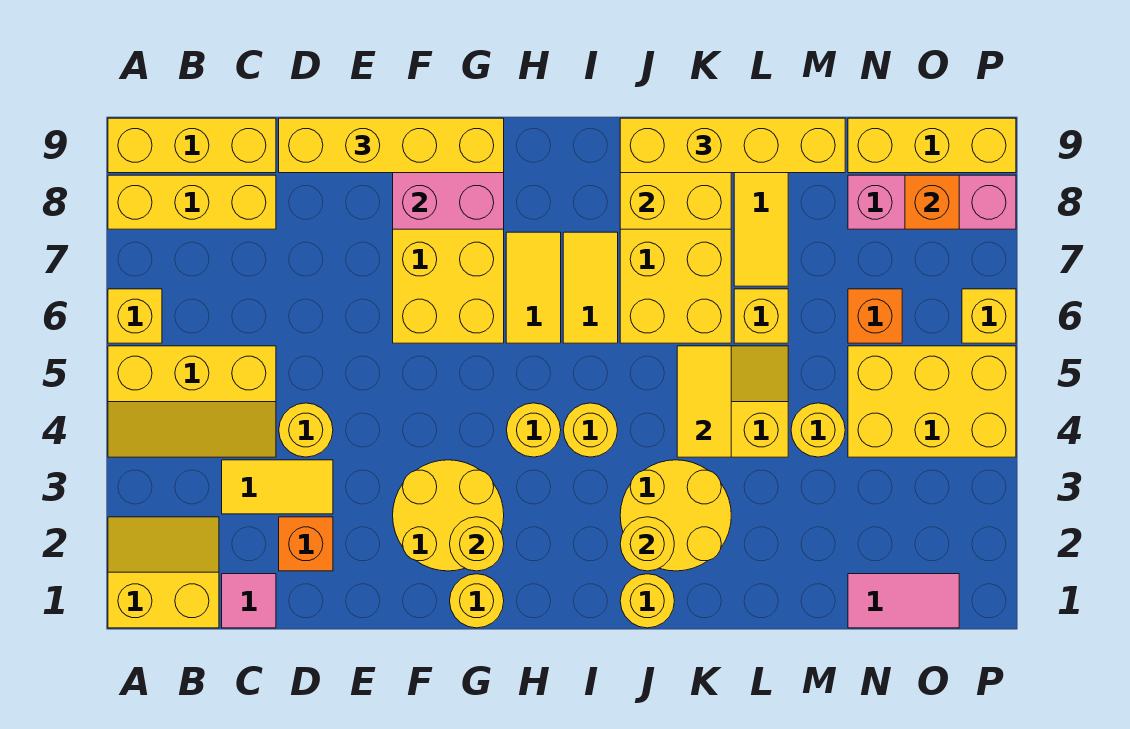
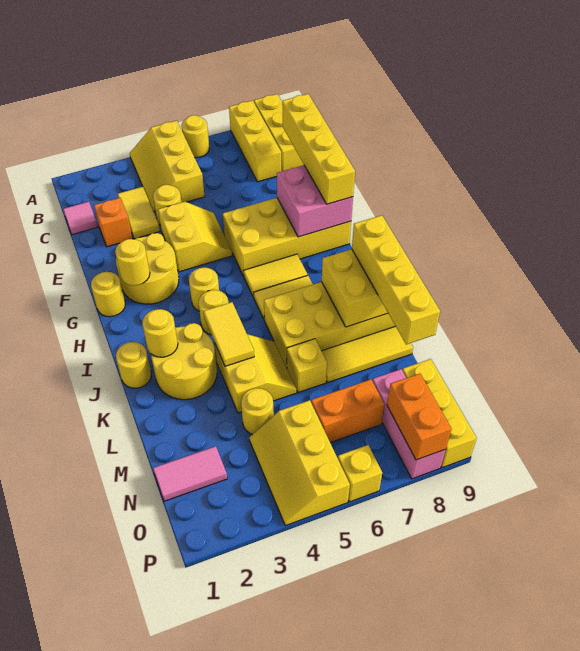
yellow slope A1:B2 level 1 top 1 -> yellow slope E4:F5 level 1 top 4
yellow brick A6 level 1 -> yellow round brick A6 level 1
yellow tile K4:K5 level 2 -> yellow tile J4:K4 level 2
pink tile N1:O1 level 1 -> pink tile N1:N2 level 1
yellow brick N4:P5 level 1 -> yellow slope N4:P5 level 1 top 5
orange brick N6 level 1 -> orange brick N6:N7 level 1
orange brick O8 level 2 -> orange brick O8:P8 level 2

